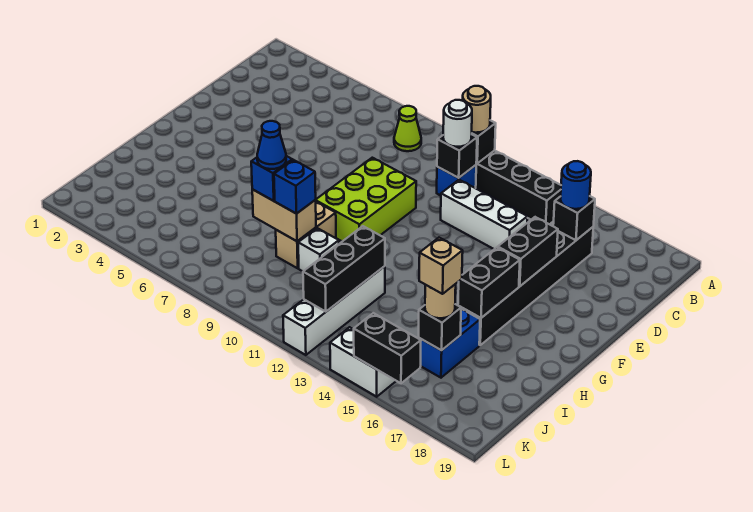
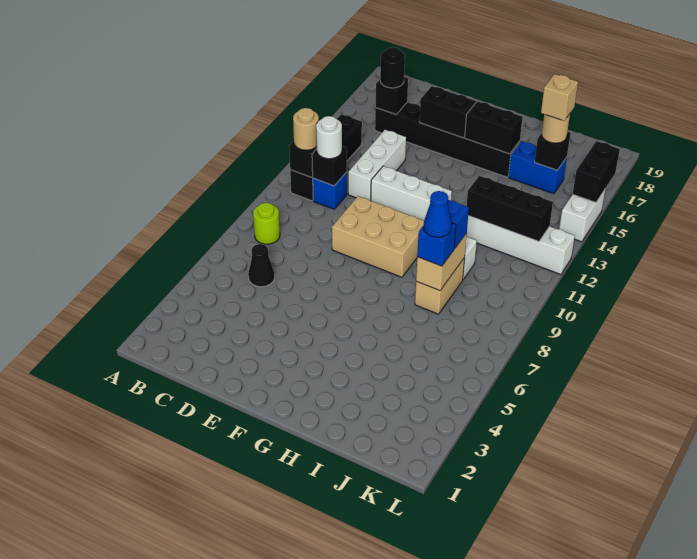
lime cone B8 level 1 -> lime round brick B8 level 1
none -> black cone C6 level 1
blue round brick C16 level 3 -> black round brick C16 level 3
lime brick E9:G10 level 1 -> tan brick E9:G10 level 1
none -> white brick E12:G12 level 1
tan brick H9:I9 level 1 -> tan brick I8:I9 level 1

